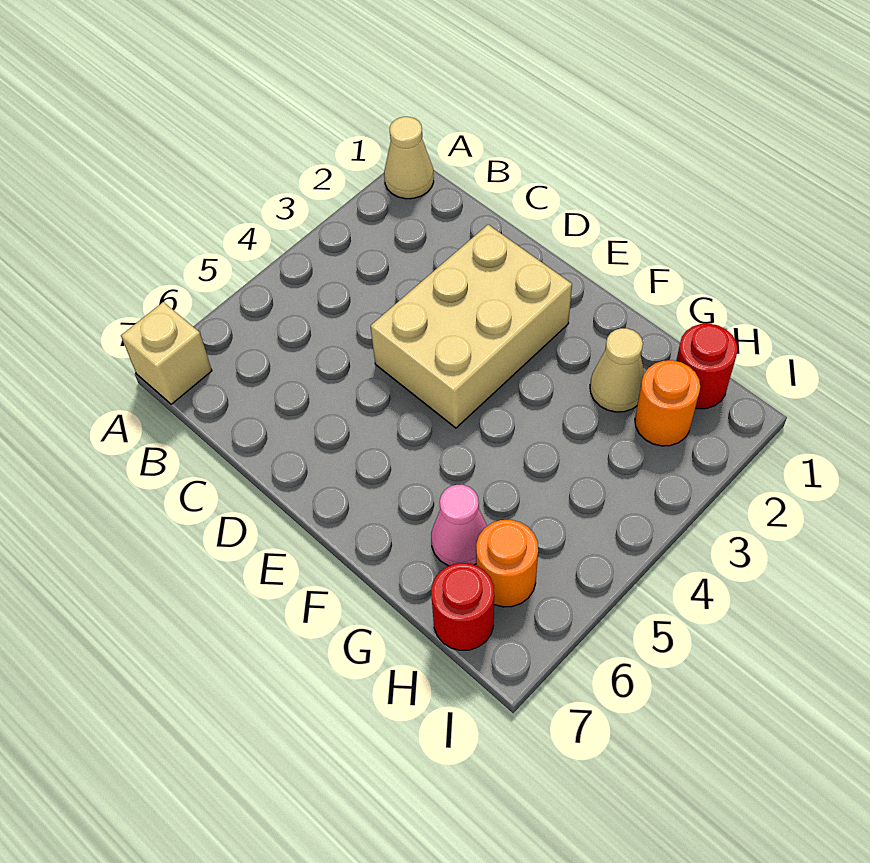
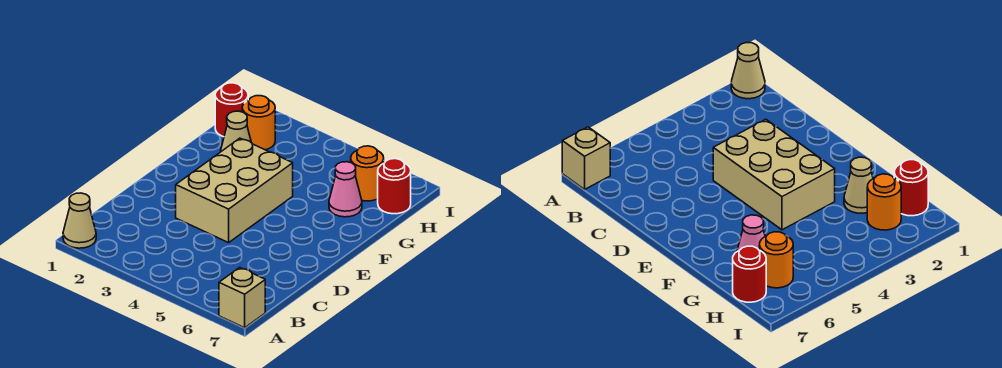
tan brick D2:E4 level 1 -> tan brick D3:F4 level 1

